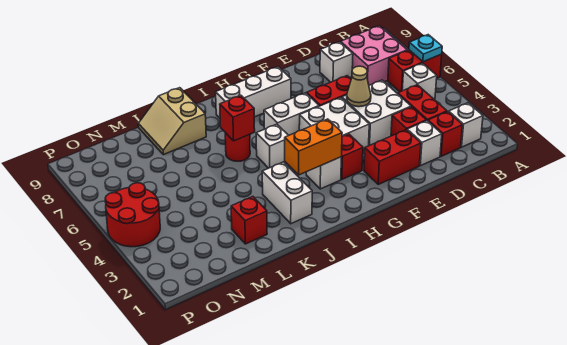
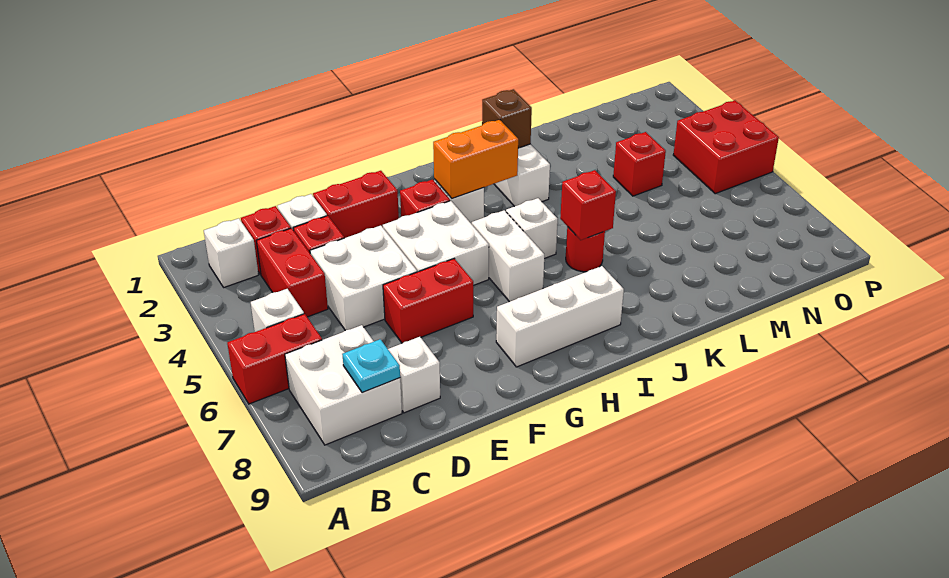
cyan plate A6 level 2 -> cyan plate C8 level 2
pink brick B7:C8 level 1 -> white brick B7:C8 level 1
tan cone E5 level 2 -> none
white brick G6:H6 level 1 -> white brick H5:H6 level 1
none -> brown brick J2 level 2
tan slope K8:L9 level 1 top K -> none
red brick L2 level 1 -> red brick M4 level 1
red round brick O4:P5 level 1 -> red brick O4:P5 level 1

